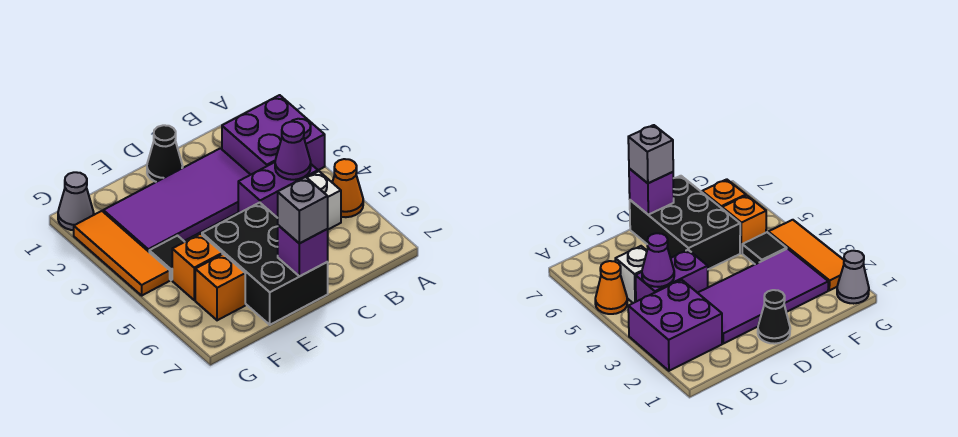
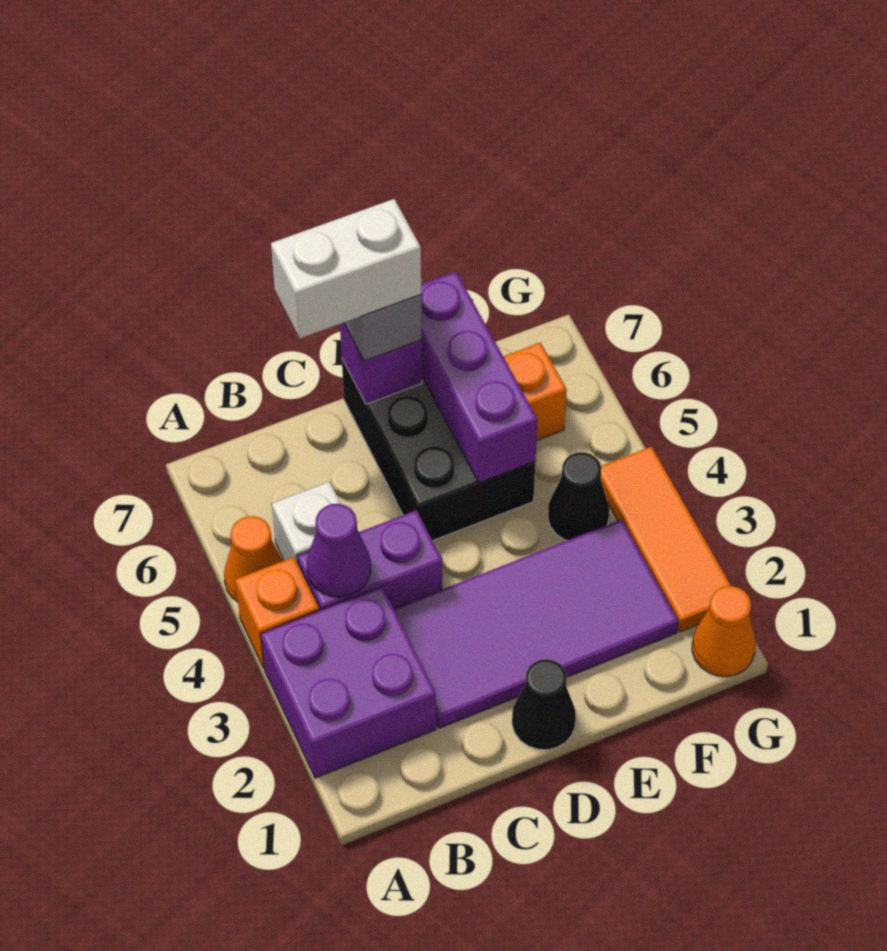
none -> white brick C7:D7 level 4
none -> purple brick E5:E7 level 2
black tile F4 level 1 -> black cone F4 level 1
orange brick F5 level 1 -> orange brick A4 level 1
grey cone G1 level 1 -> orange cone G1 level 1

